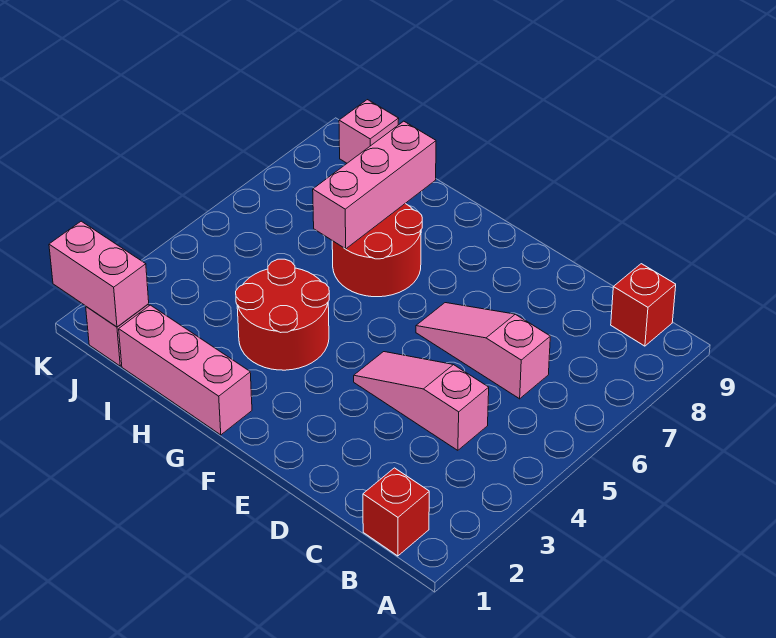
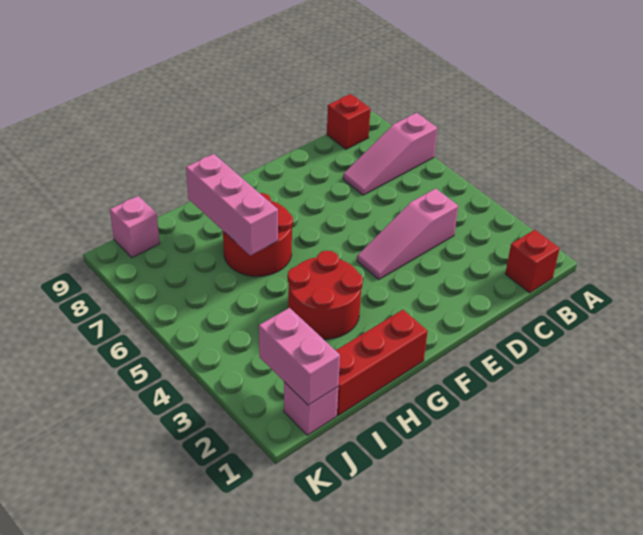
pink slope C6:E6 level 1 top C -> pink slope A7:C7 level 1 top A
pink brick G1:I1 level 1 -> red brick G1:I1 level 1
pink brick J1:K1 level 2 -> pink brick J1:J2 level 2

